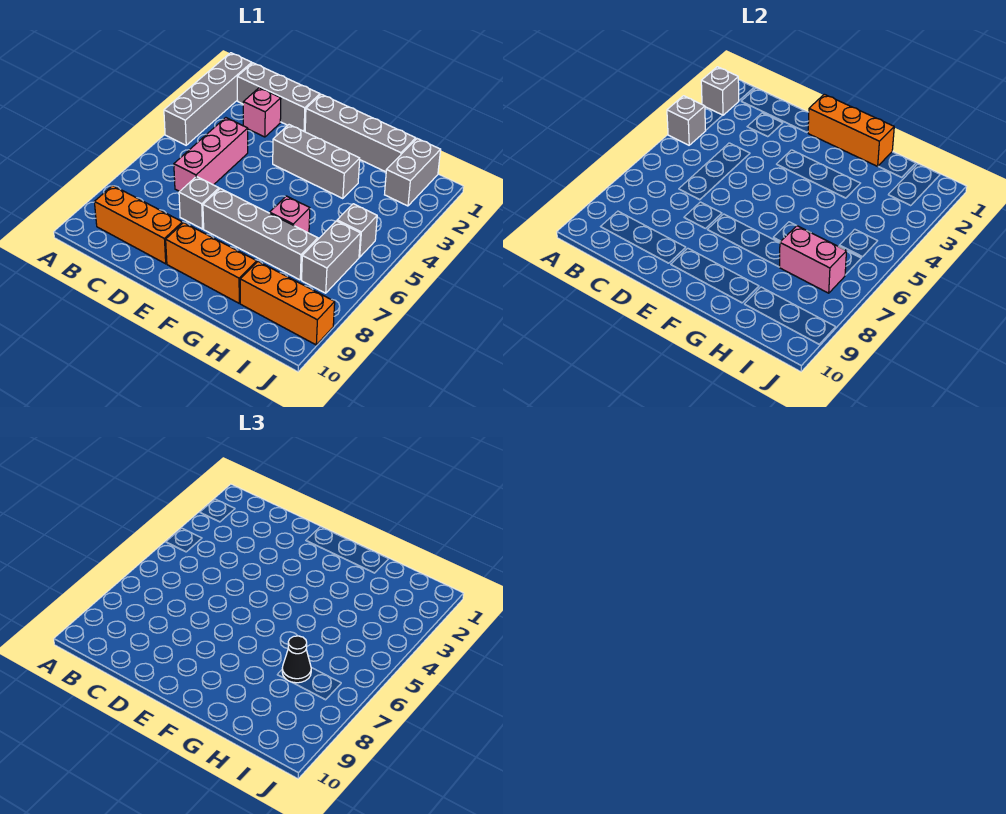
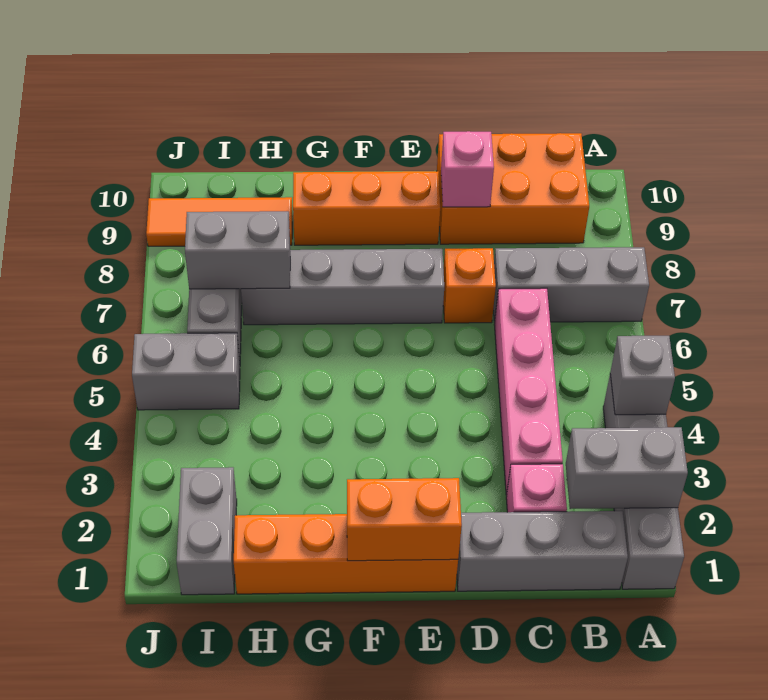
grey brick A2 level 2 -> grey brick A2:B2 level 2
orange brick B9:D9 level 1 -> orange brick B9:D10 level 1
pink brick C4:C6 level 1 -> pink brick C3:C6 level 1
grey brick D7 level 1 -> orange brick D7 level 1
grey brick E1:H1 level 1 -> orange brick E1:H1 level 1
orange brick E1:G1 level 2 -> orange brick E1:F1 level 2
grey brick E3:G3 level 1 -> grey brick A7:C7 level 1
pink brick G6 level 1 -> pink brick D9 level 2
pink brick H7:I7 level 2 -> grey brick H7:I7 level 2
black cone H7 level 3 -> none
orange brick H9:J9 level 1 -> orange tile H9:J9 level 1
grey brick I5 level 1 -> grey brick I5:J5 level 1

